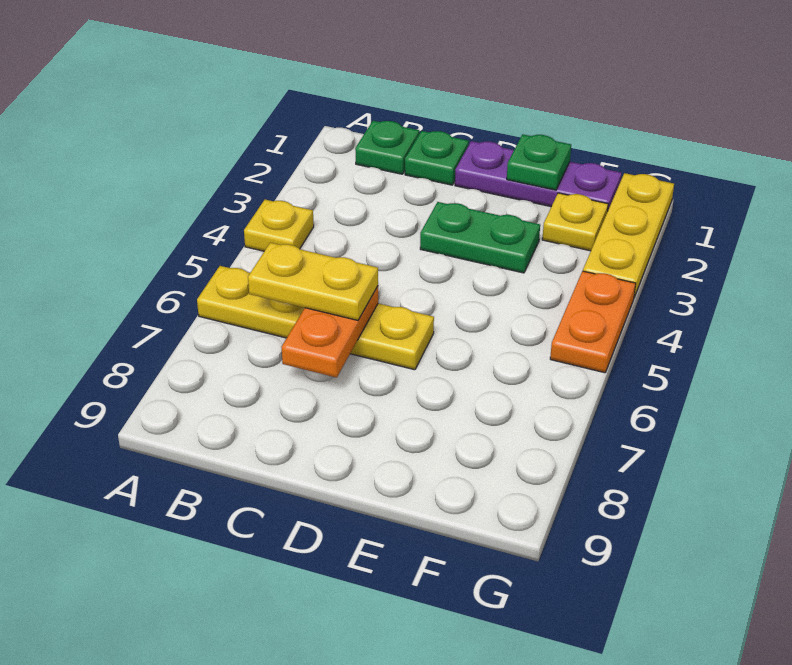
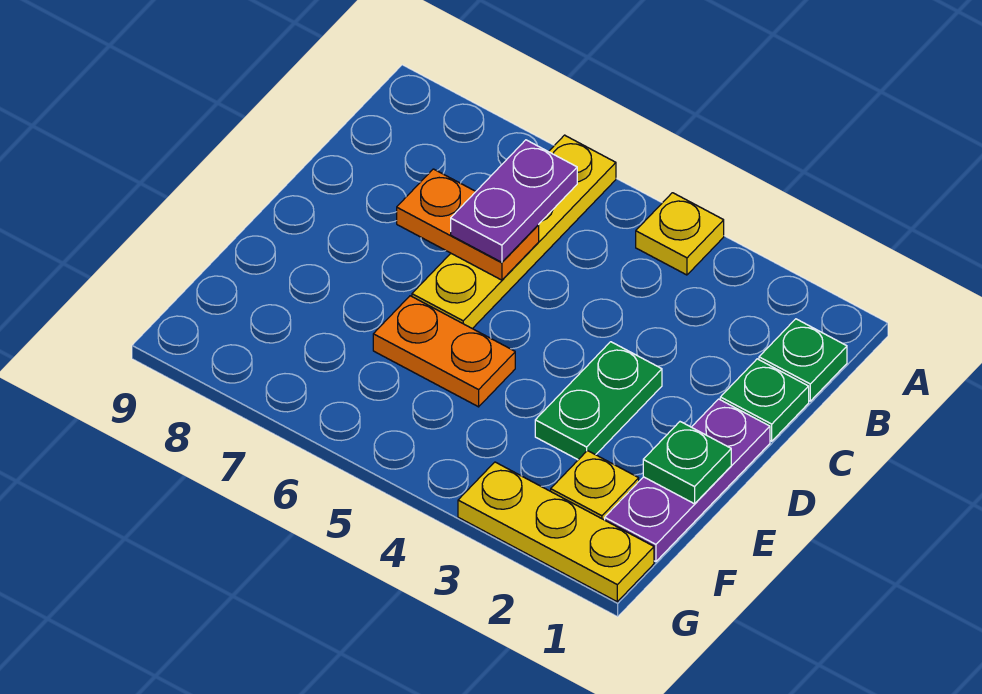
yellow plate B6:C6 level 3 -> purple plate B6:C6 level 3
orange plate G4:G5 level 1 -> orange plate E5:E6 level 1

